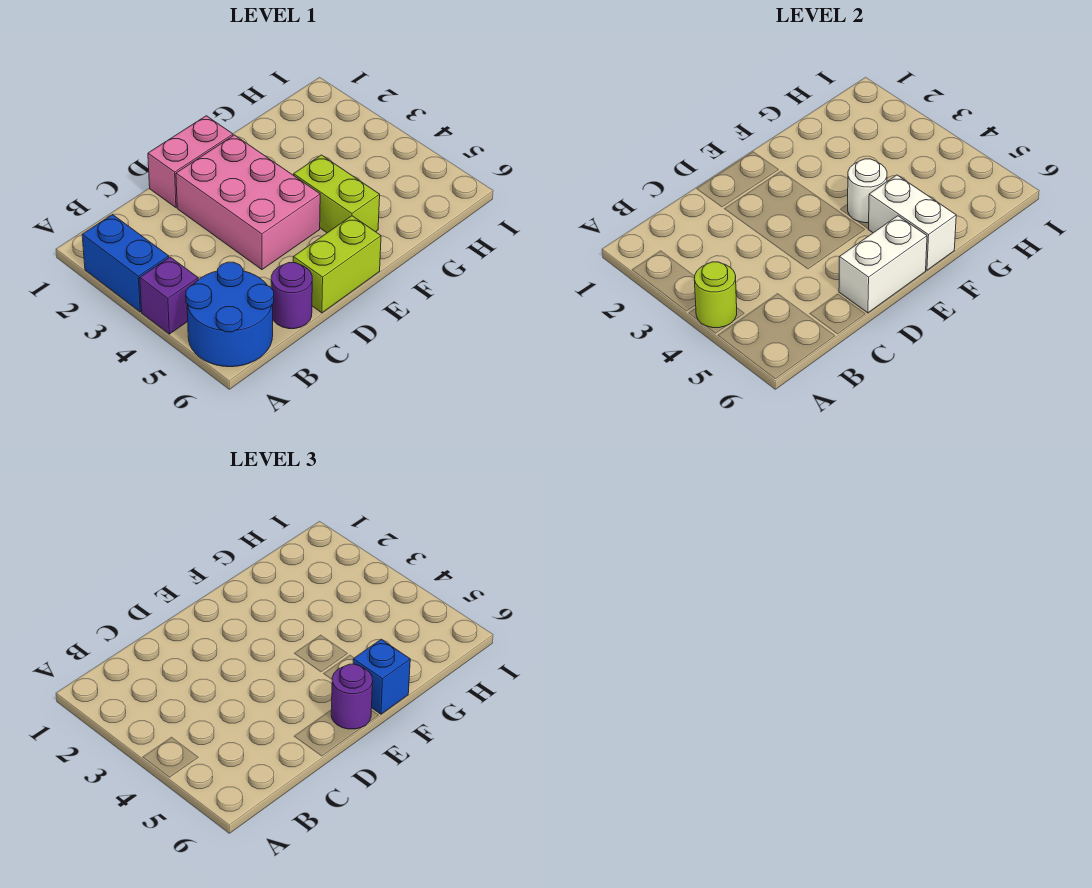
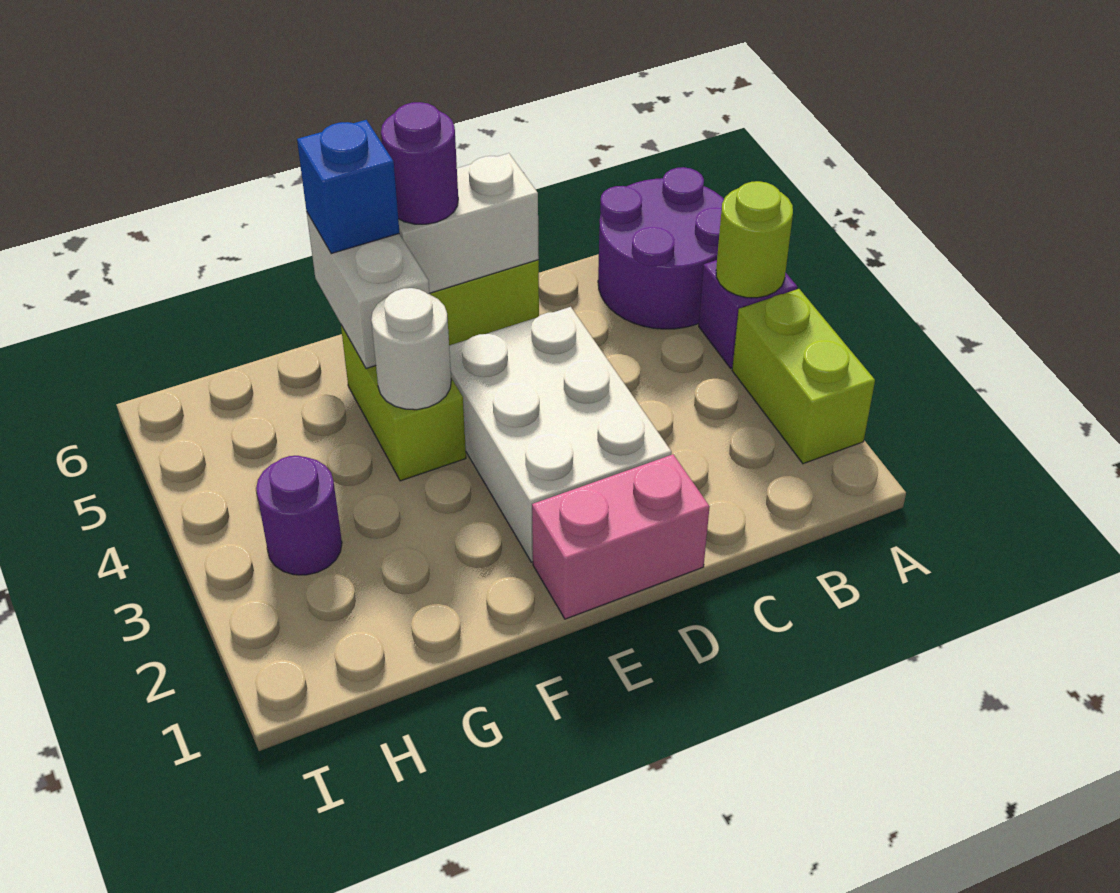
blue brick A2:A3 level 1 -> lime brick A2:A3 level 1
blue round brick A5:B6 level 1 -> purple round brick A5:B6 level 1
purple round brick C6 level 1 -> purple round brick H3 level 1
pink brick D2:E4 level 1 -> white brick D2:E4 level 1

